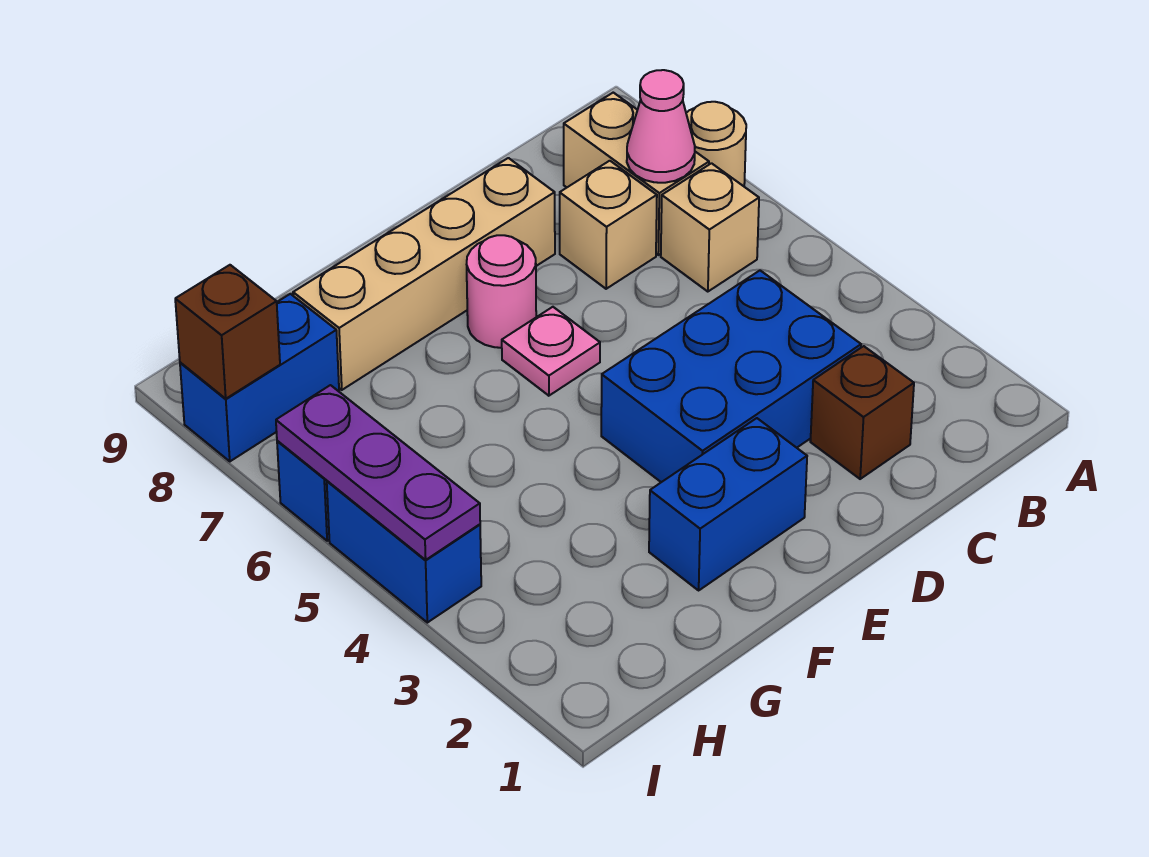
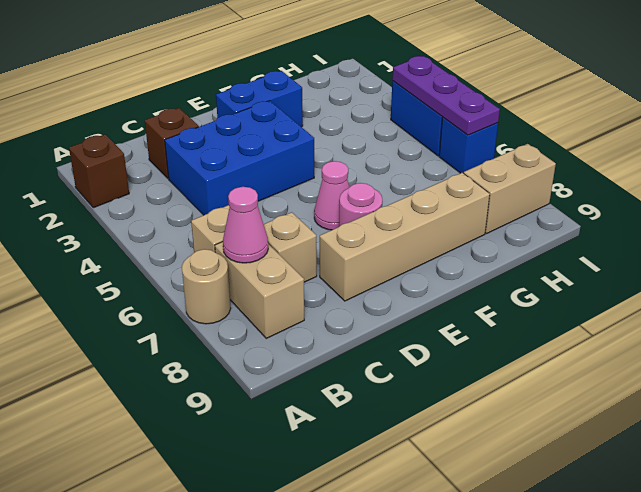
pink plate E6 level 1 -> pink cone E6 level 1
blue brick H8:I8 level 1 -> tan brick H8:I8 level 1
brown brick I8 level 2 -> brown brick A2 level 1

